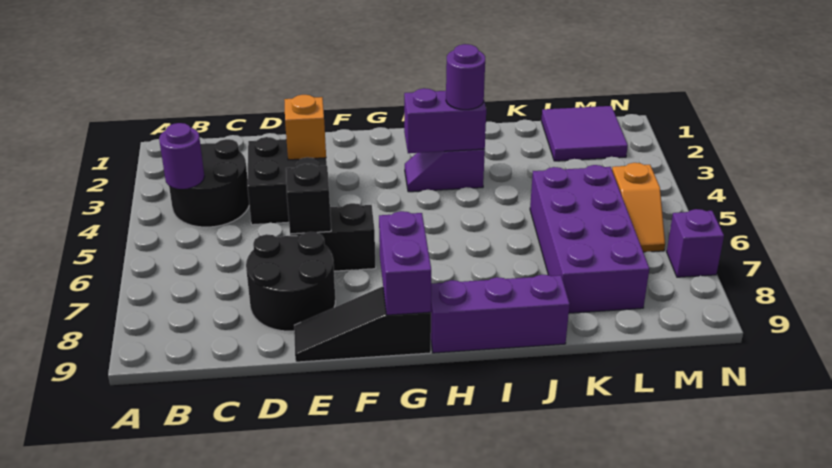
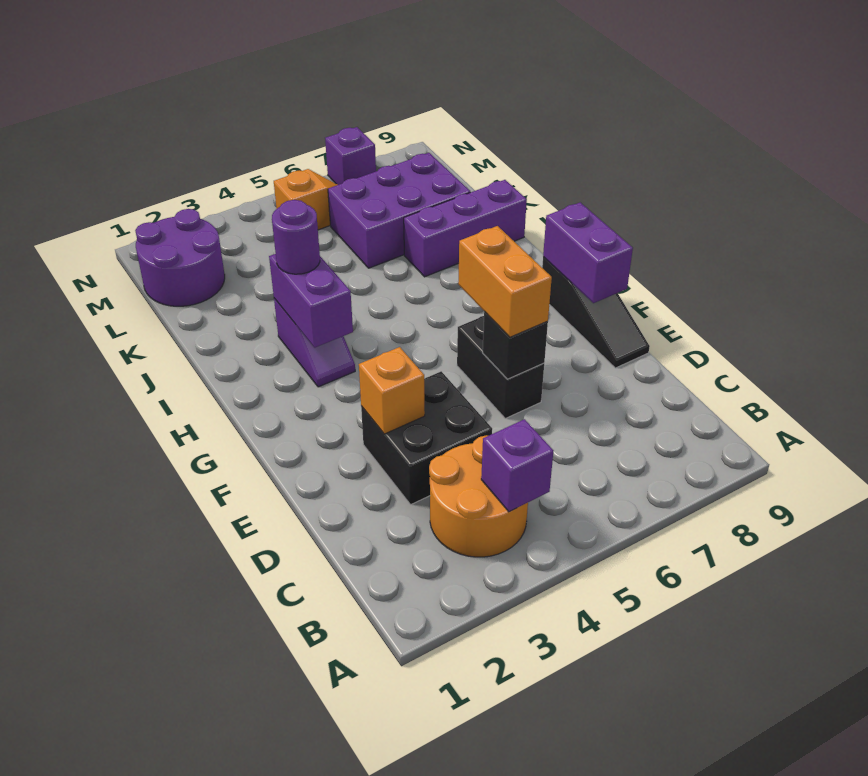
black round brick B3:C4 level 1 -> orange round brick B3:C4 level 1
purple round brick B4 level 2 -> purple brick B4 level 2
black round brick D7:E8 level 1 -> none
none -> orange brick E6:F6 level 3
purple brick G8:G9 level 2 -> purple brick F9:G9 level 2
purple brick H9:J9 level 1 -> purple brick J7:J9 level 1
purple brick K5:L8 level 1 -> purple brick K6:L8 level 1
purple tile L1:M2 level 1 -> purple round brick L1:M2 level 1

